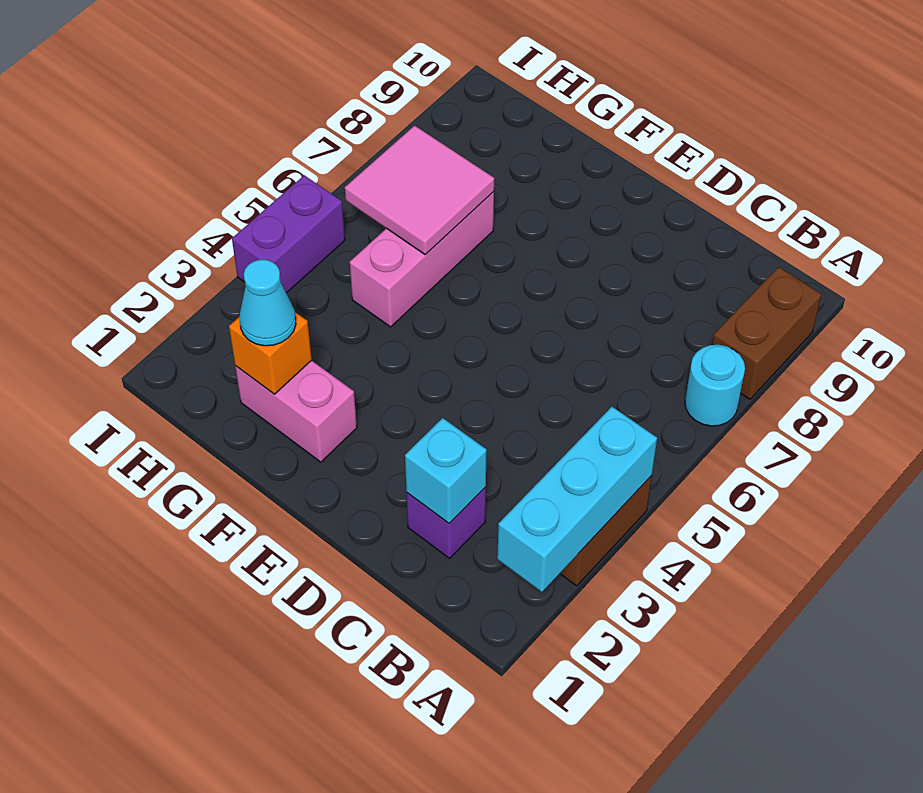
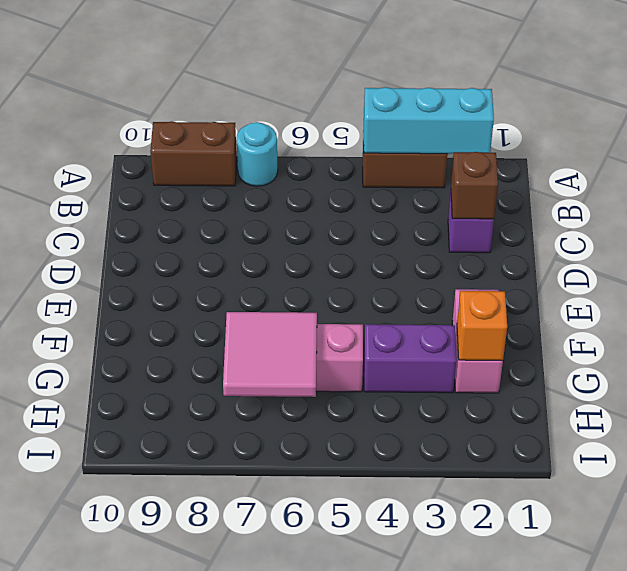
cyan brick C2 level 2 -> brown brick C2 level 2
cyan cone G2 level 3 -> none
purple brick I4:I5 level 1 -> purple brick G3:G4 level 1

